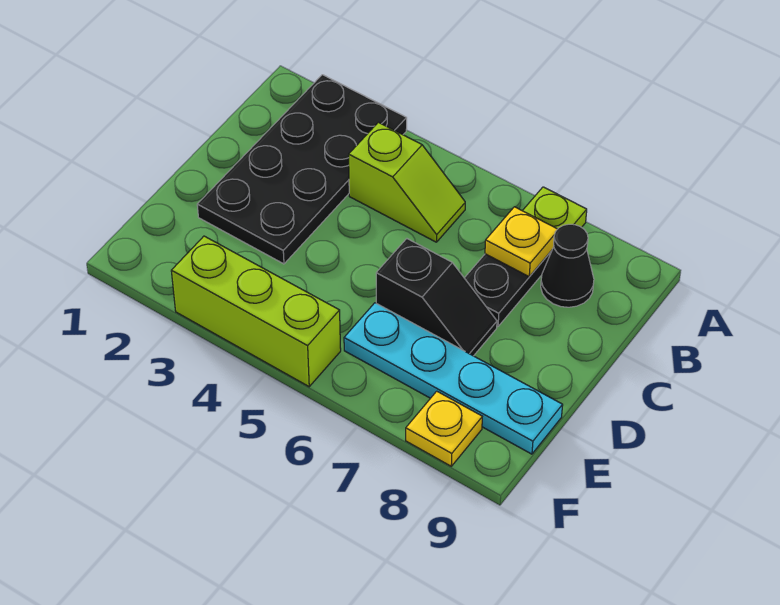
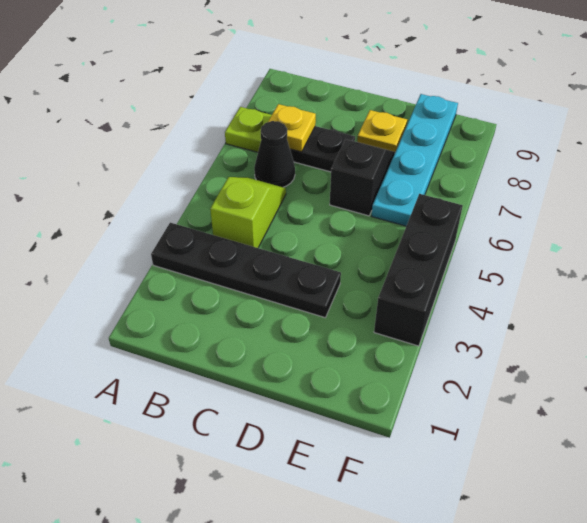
black plate A2:D3 level 1 -> black plate A3:D3 level 1
black cone B8 level 1 -> black cone B6 level 1
lime brick F3:F5 level 1 -> black brick F3:F5 level 1
yellow plate F8 level 1 -> yellow plate D8 level 1

